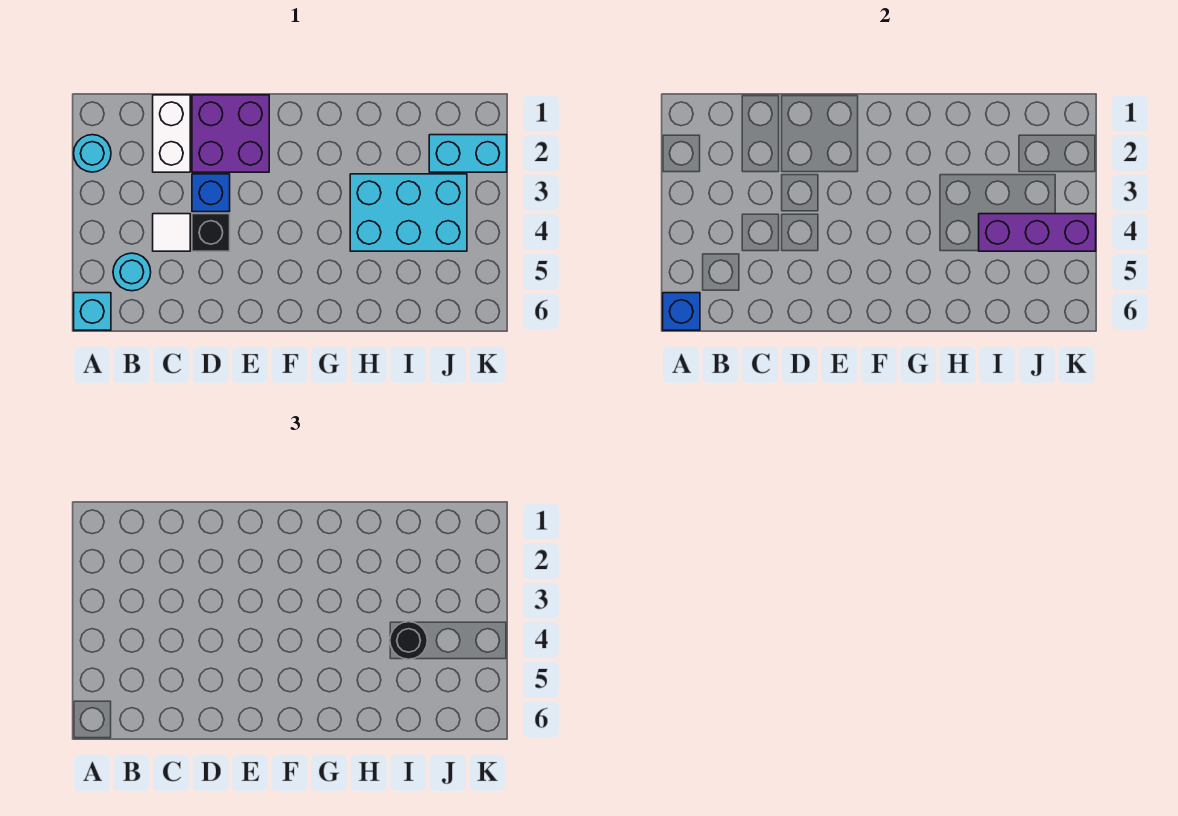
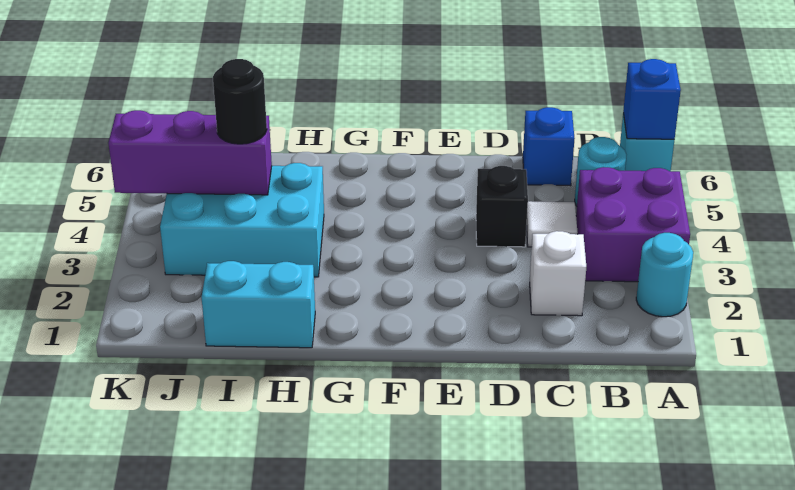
white brick C1:C2 level 1 -> white brick C2 level 1
purple brick D1:E2 level 1 -> purple brick A3:B4 level 1
blue brick D3 level 1 -> blue brick C6 level 1
cyan brick J2:K2 level 1 -> cyan brick H1:I1 level 1

